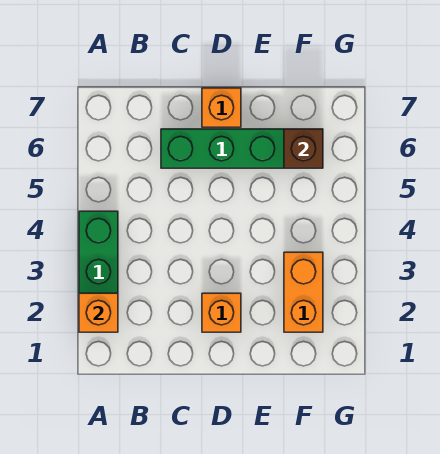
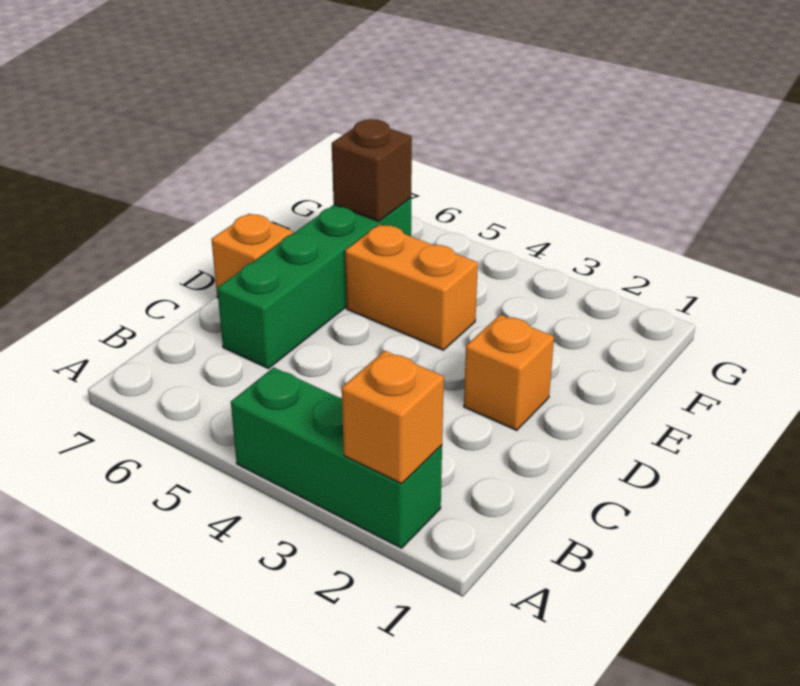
orange brick F2:F3 level 1 -> orange brick E4:E5 level 1

